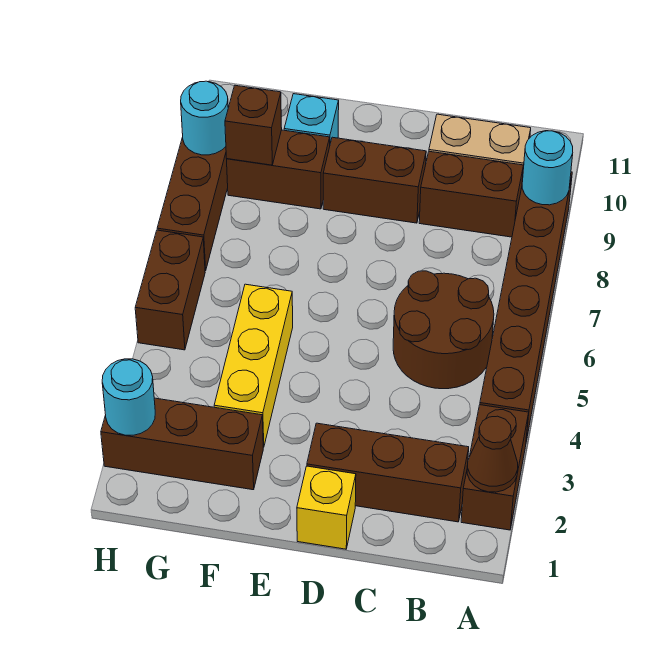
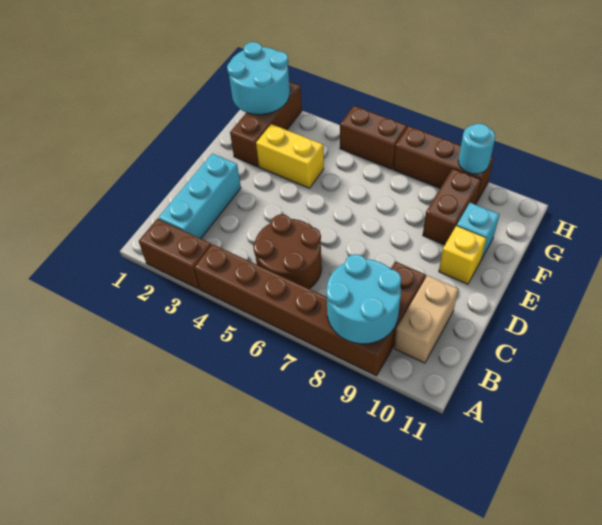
brown cone A2 level 2 -> none
cyan round brick A9 level 2 -> cyan round brick A8:B9 level 2
brown brick B2:D2 level 1 -> cyan brick B2:D2 level 1
yellow brick D1 level 1 -> yellow brick E10 level 1
brown brick D9:E9 level 1 -> none
yellow brick F3:F5 level 1 -> yellow brick F3:F4 level 1
brown brick G9 level 2 -> none
cyan round brick H2 level 2 -> cyan round brick G1:H2 level 2

